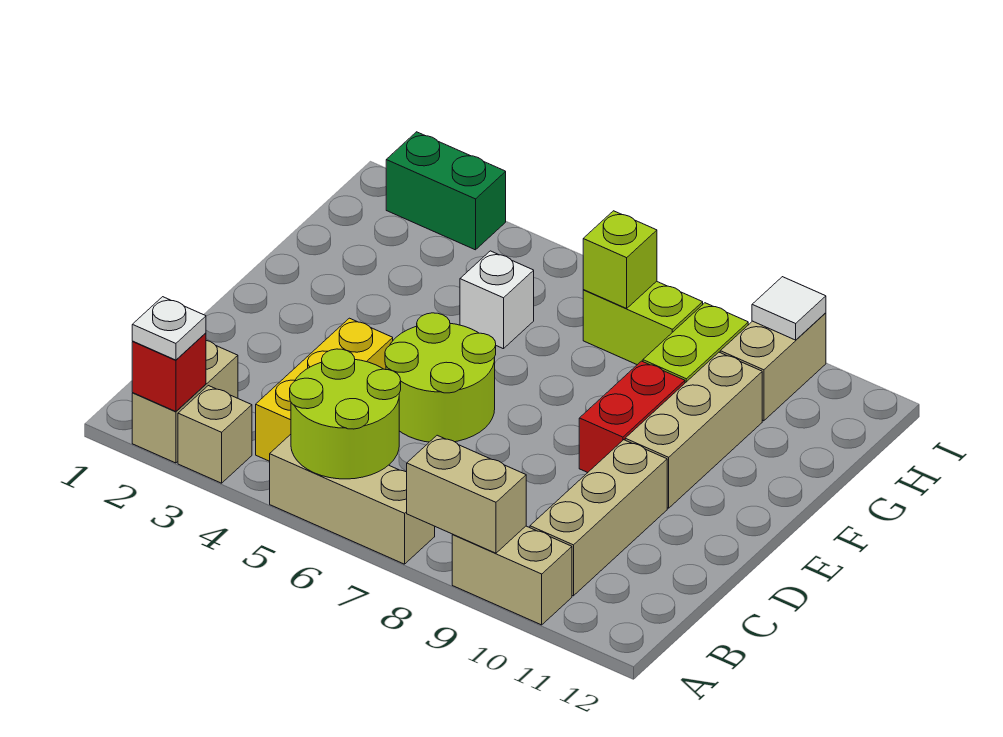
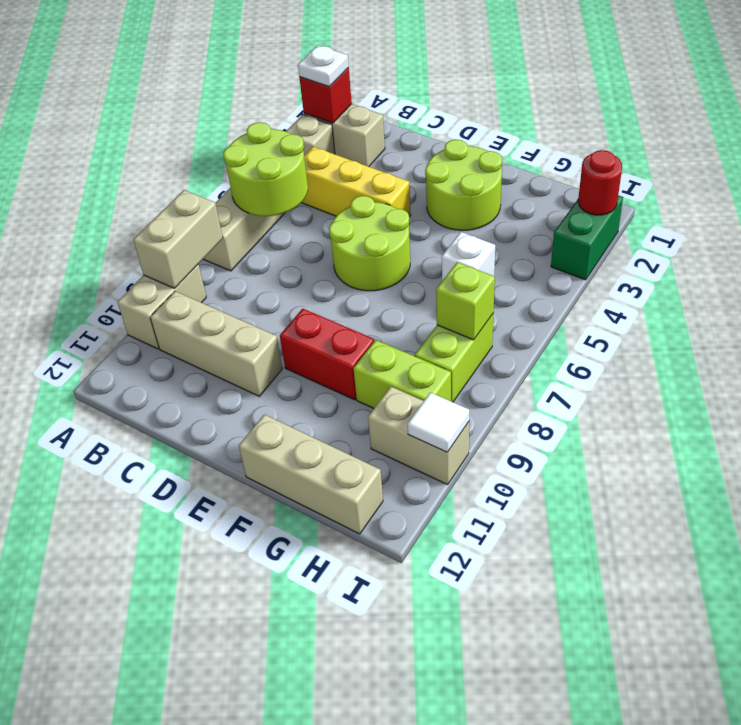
none -> lime round brick E2:F3 level 1
tan brick E10:G10 level 1 -> tan brick F12:H12 level 1
none -> red round brick I2 level 2

